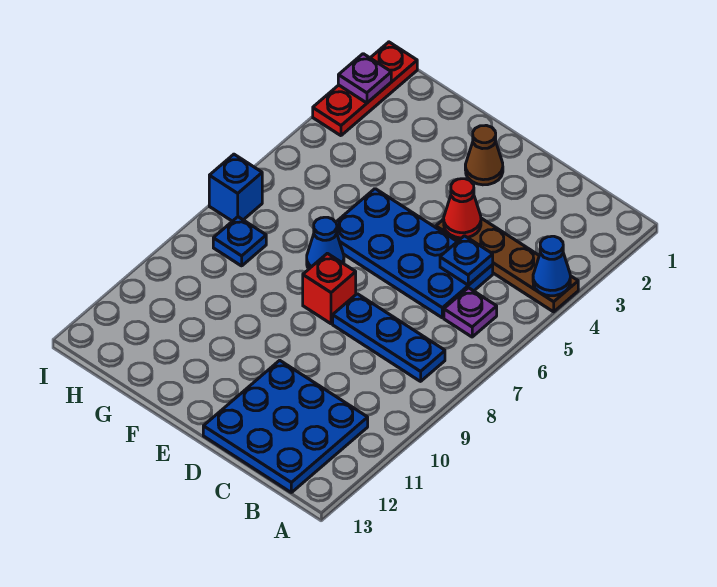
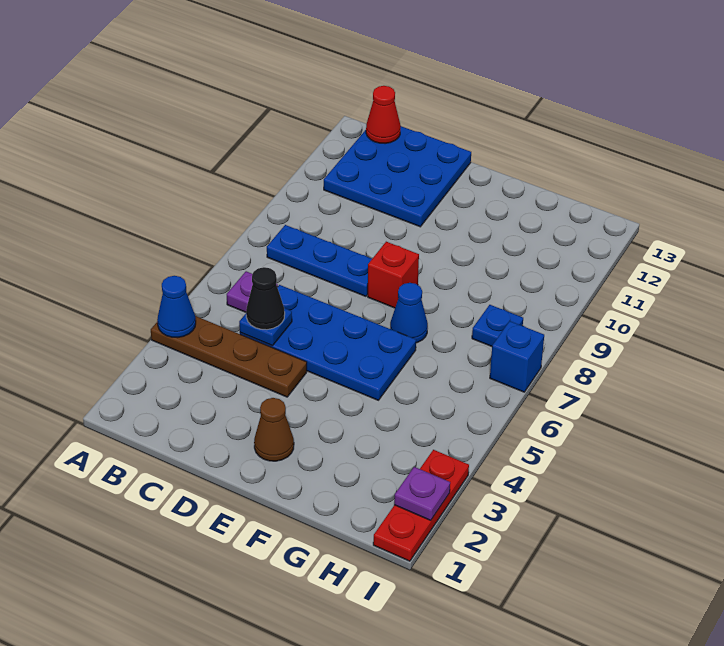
none -> black cone C5 level 3
red cone D4 level 2 -> red cone B13 level 2

